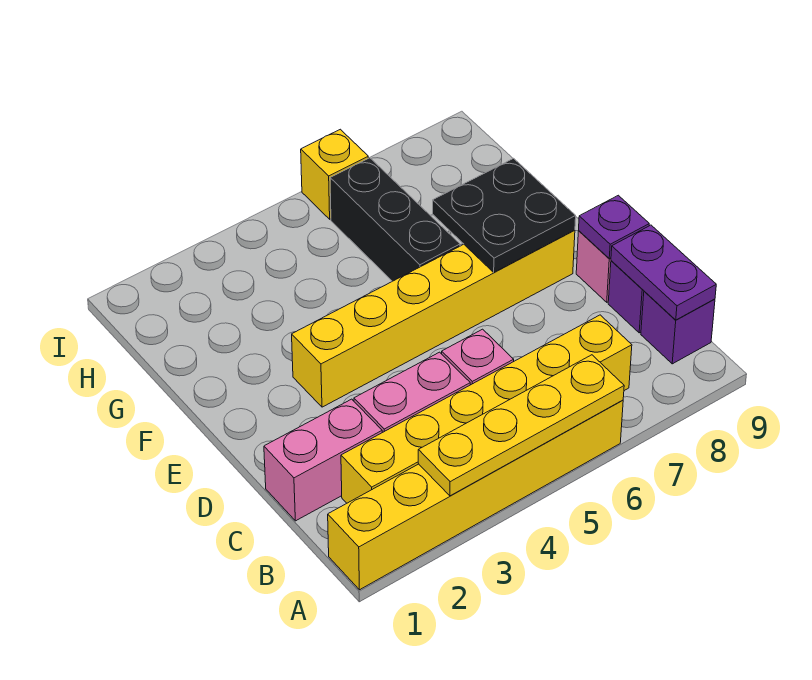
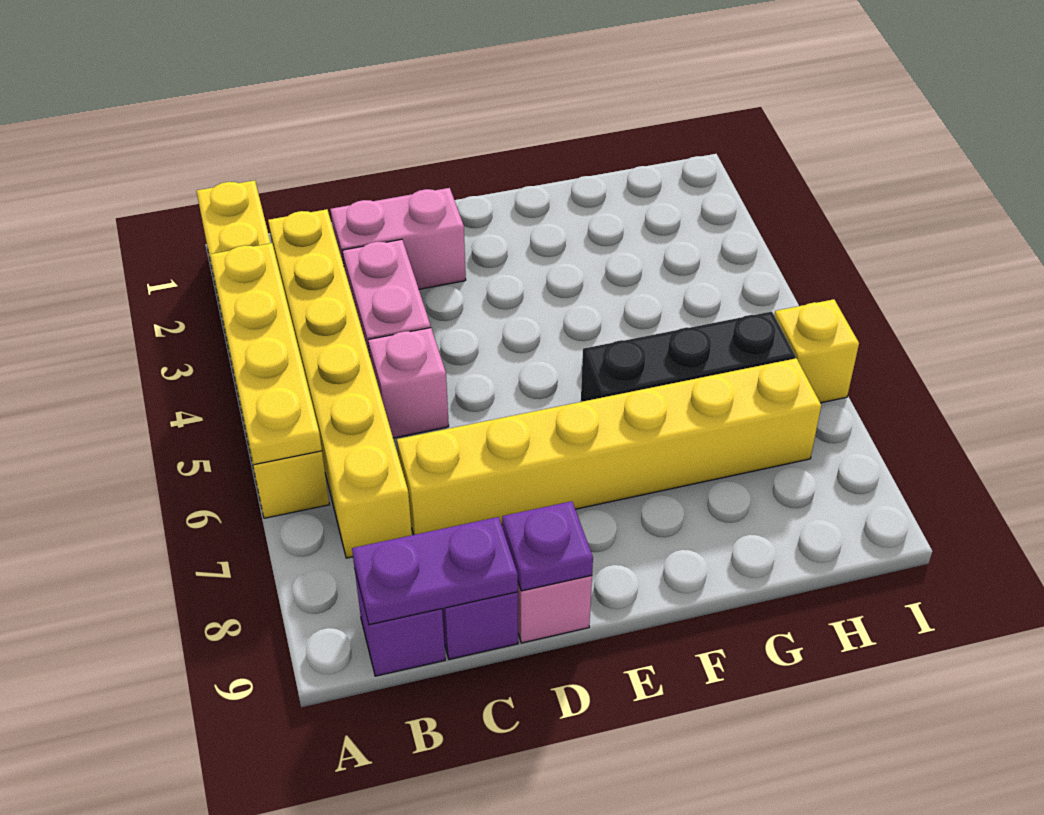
pink brick C1:C2 level 1 -> pink brick C2:D2 level 1
yellow brick E3:E8 level 1 -> yellow brick C7:H7 level 1
black plate E7:F8 level 2 -> none

